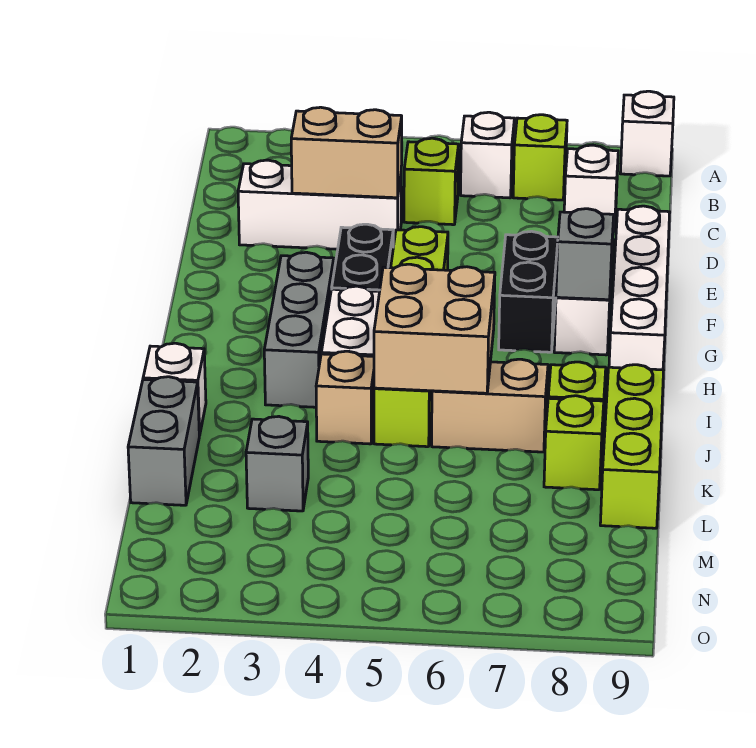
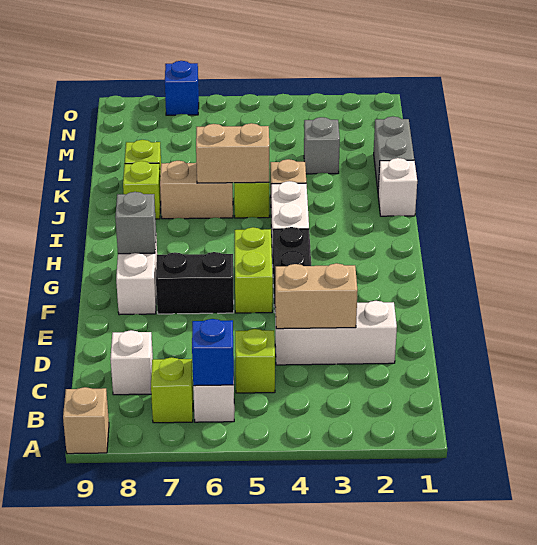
white brick A9 level 1 -> tan brick A9 level 1
none -> blue brick B6 level 2
white brick E9:H9 level 1 -> none
black brick F7:G7 level 1 -> black brick F6:F7 level 1
grey brick G3:I3 level 1 -> none
tan brick I5:J6 level 2 -> tan brick J5:J6 level 2
lime brick J9:L9 level 1 -> none
none -> blue brick O7 level 1

